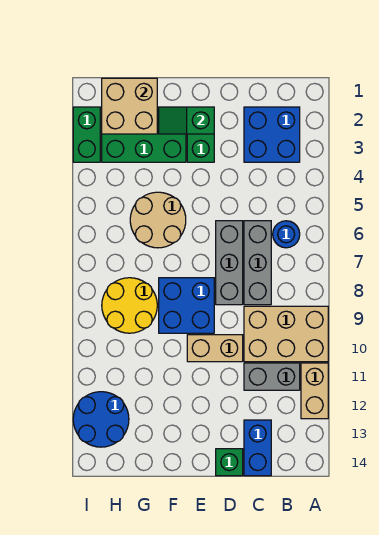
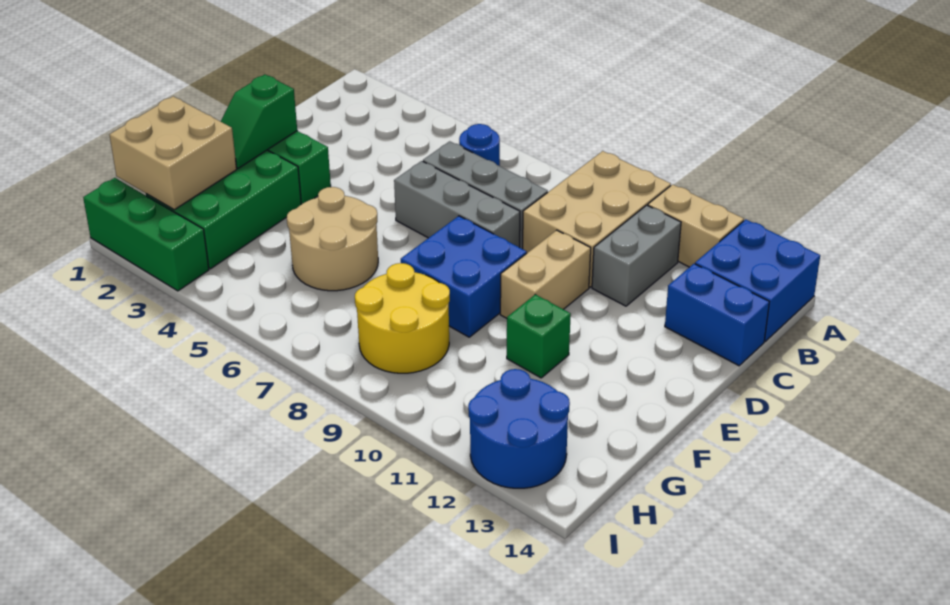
blue brick B2:C3 level 1 -> blue brick A13:B14 level 1
green brick D14 level 1 -> green brick F11 level 1
green brick I2:I3 level 1 -> green brick I1:I3 level 1

